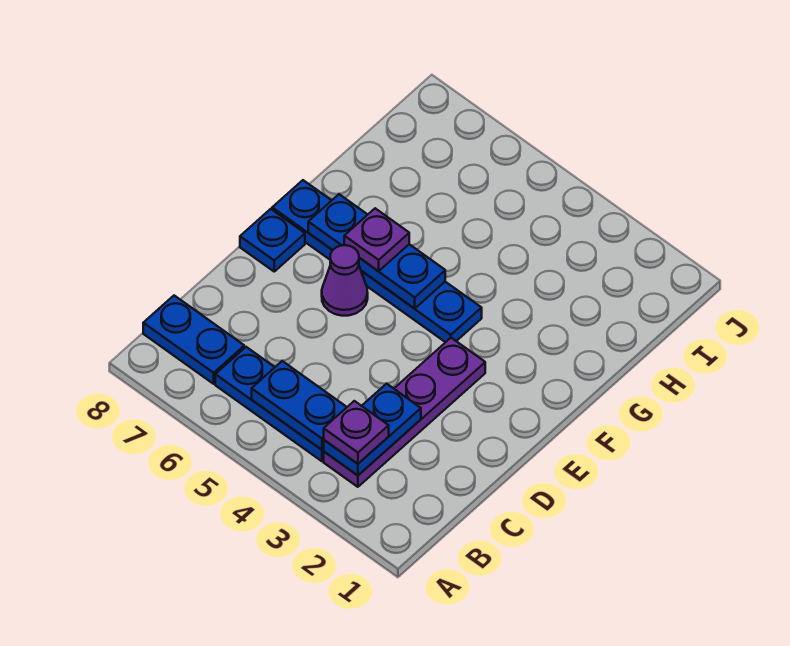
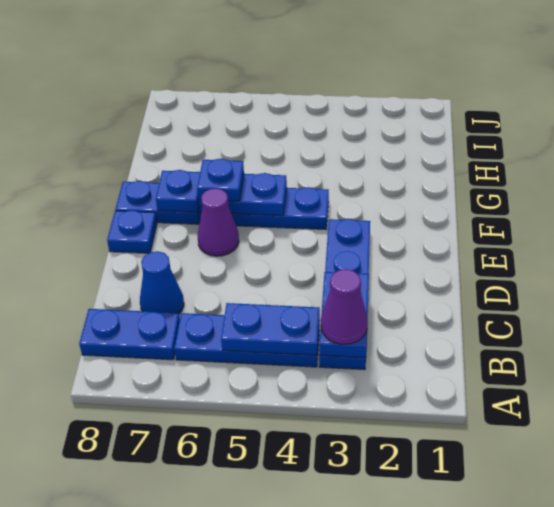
purple plate B3:E3 level 1 -> blue plate B3:E3 level 1
purple plate B3 level 3 -> purple cone B3 level 3
none -> blue cone C7 level 1
purple plate F6 level 3 -> blue plate F6 level 3

